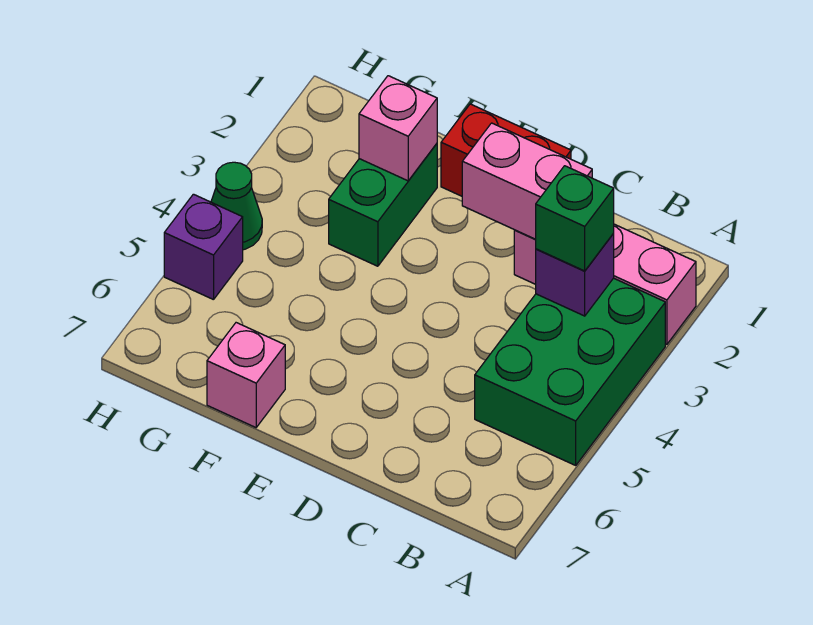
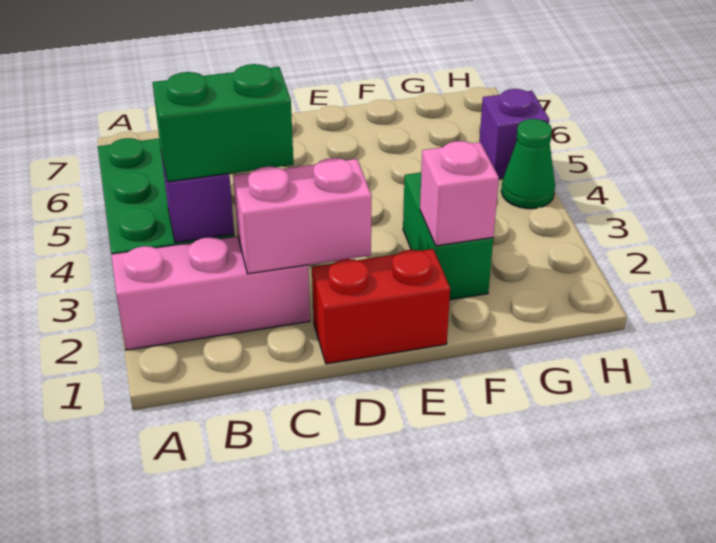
green brick B3 level 3 -> green brick B3:C3 level 3
pink brick F7 level 1 -> none

